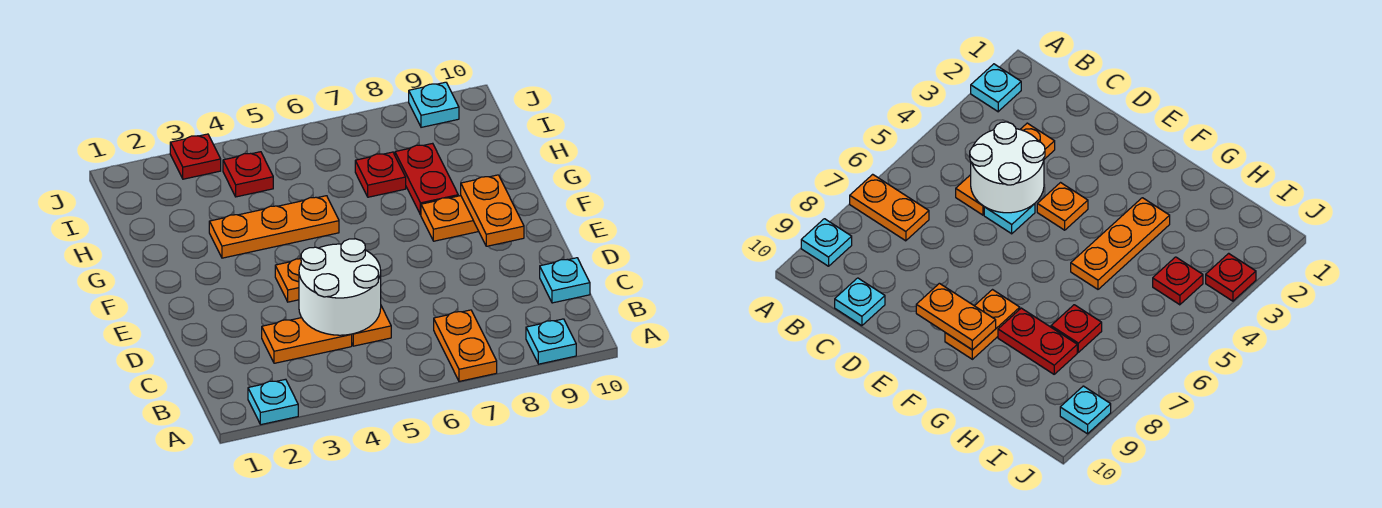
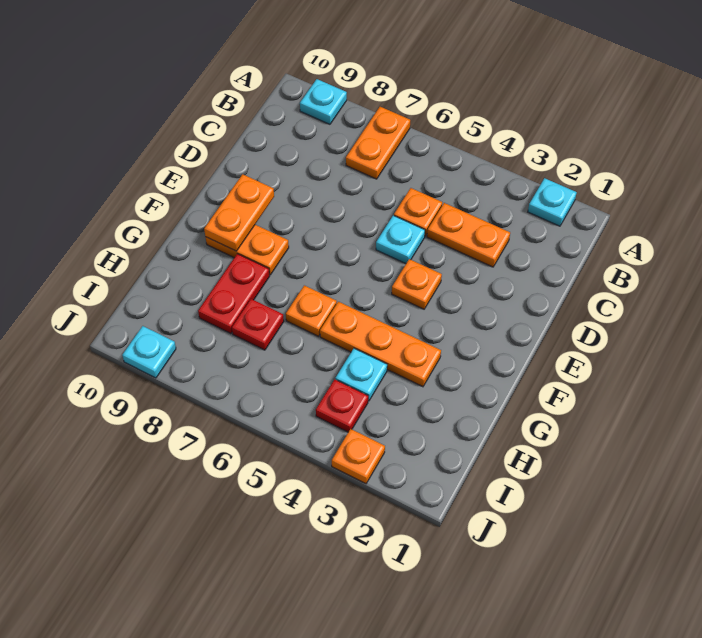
white round brick C4:D5 level 2 -> none
cyan plate C10 level 1 -> cyan plate H4 level 1
none -> orange plate G6 level 1
red plate J3 level 1 -> orange plate J3 level 1

